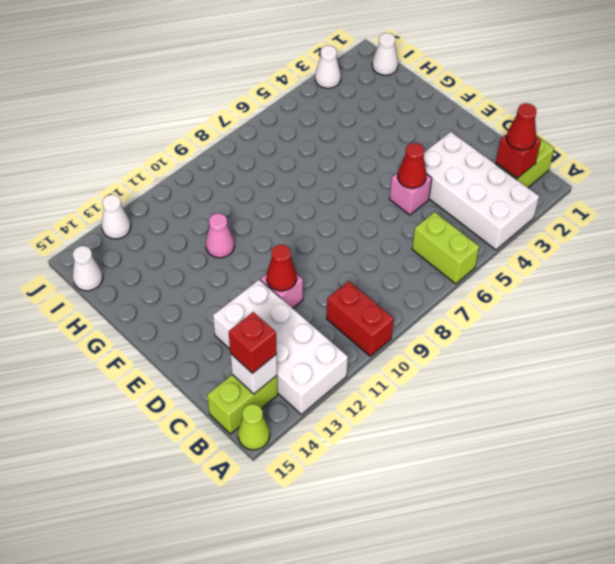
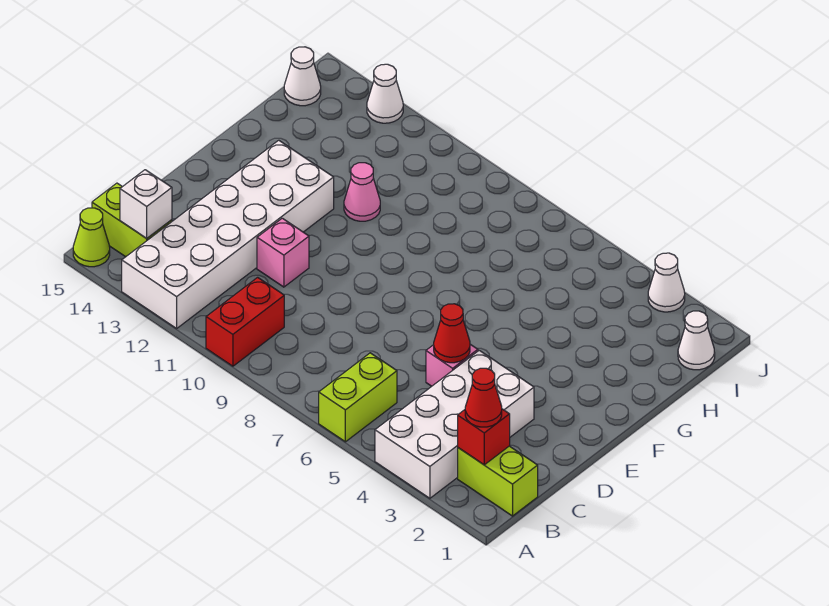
white brick A12:D13 level 1 -> white brick A12:F13 level 1
red brick B14 level 3 -> none
red cone D11 level 2 -> none

